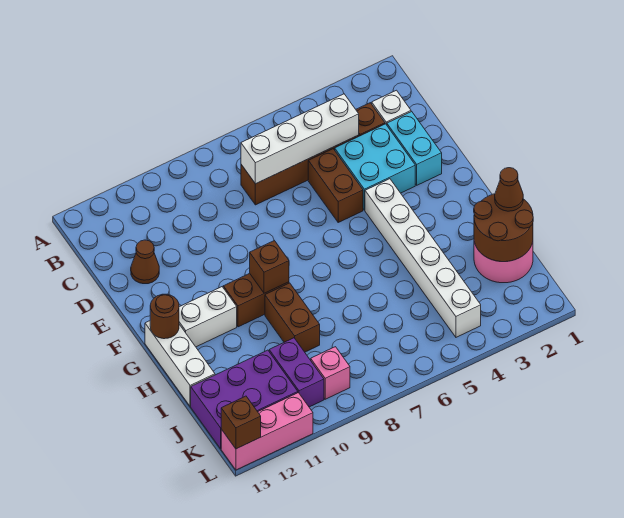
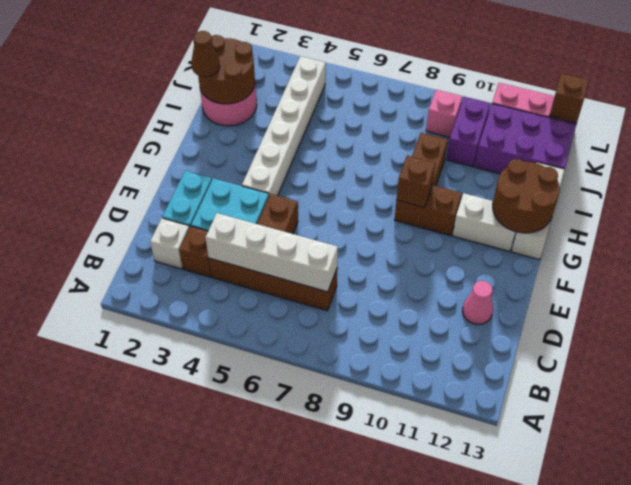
brown cone D12 level 1 -> pink cone D12 level 1
brown round brick G13 level 2 -> brown round brick G12:H13 level 2

